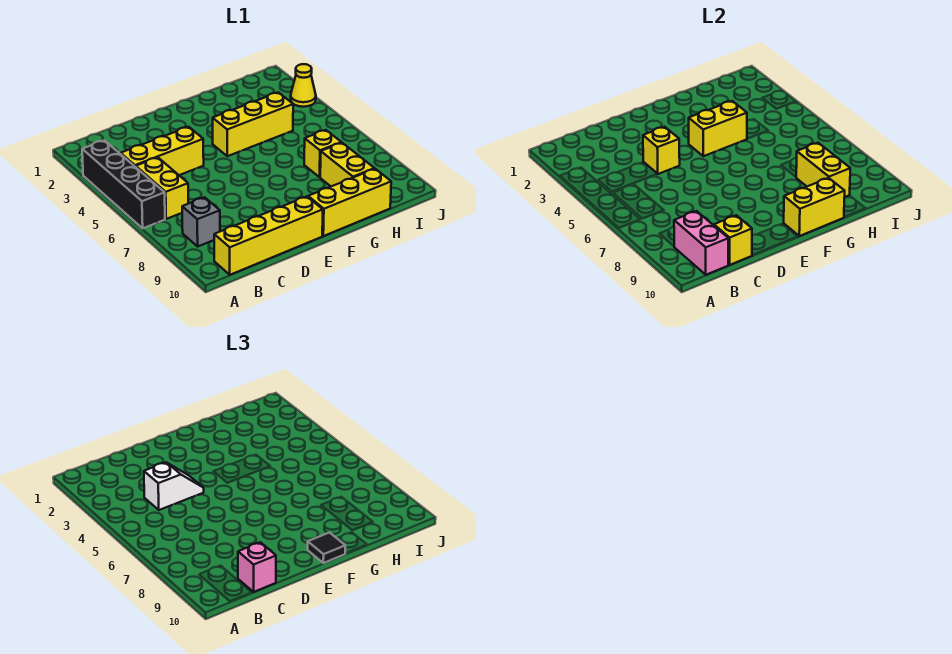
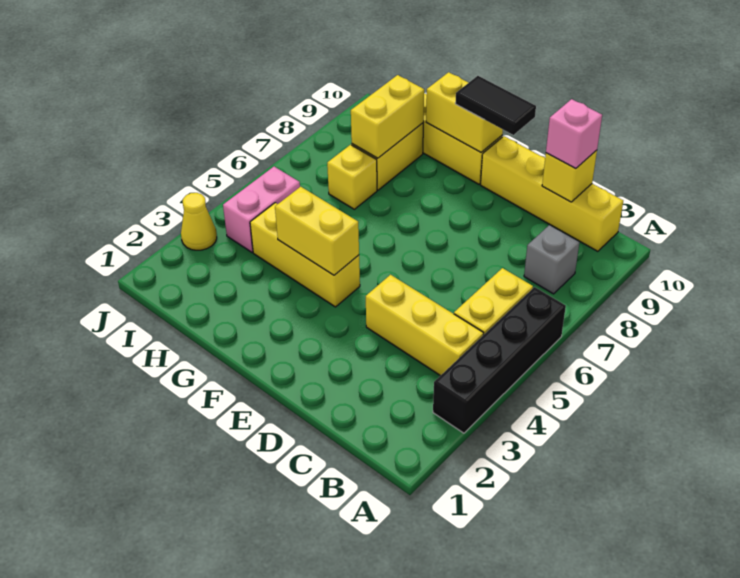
pink brick B9:B10 level 2 -> pink brick I4:I5 level 1
white slope C4:D4 level 3 top C -> none
yellow brick D4 level 2 -> none
black tile F10 level 3 -> black tile E10:F10 level 3

